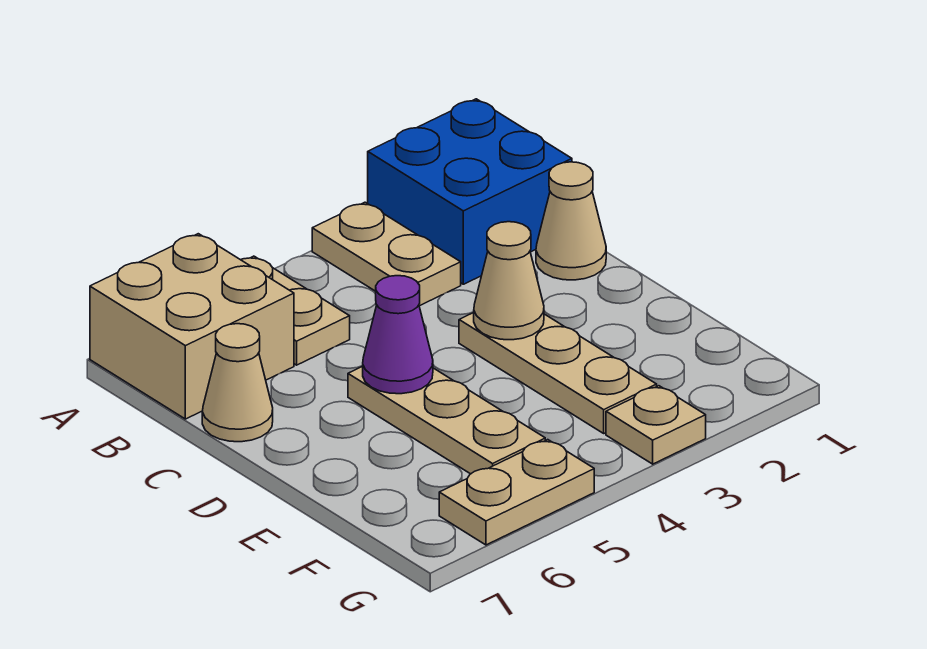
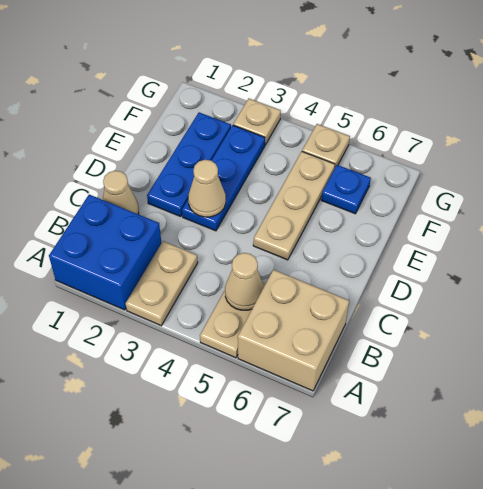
tan cone C7 level 1 -> tan cone B5 level 2
none -> blue plate D2:F2 level 1
tan plate D3:F3 level 1 -> blue plate D3:F3 level 1
purple cone D5 level 2 -> none
none -> blue plate F6 level 1
tan plate G5:G6 level 1 -> tan plate G5 level 1

